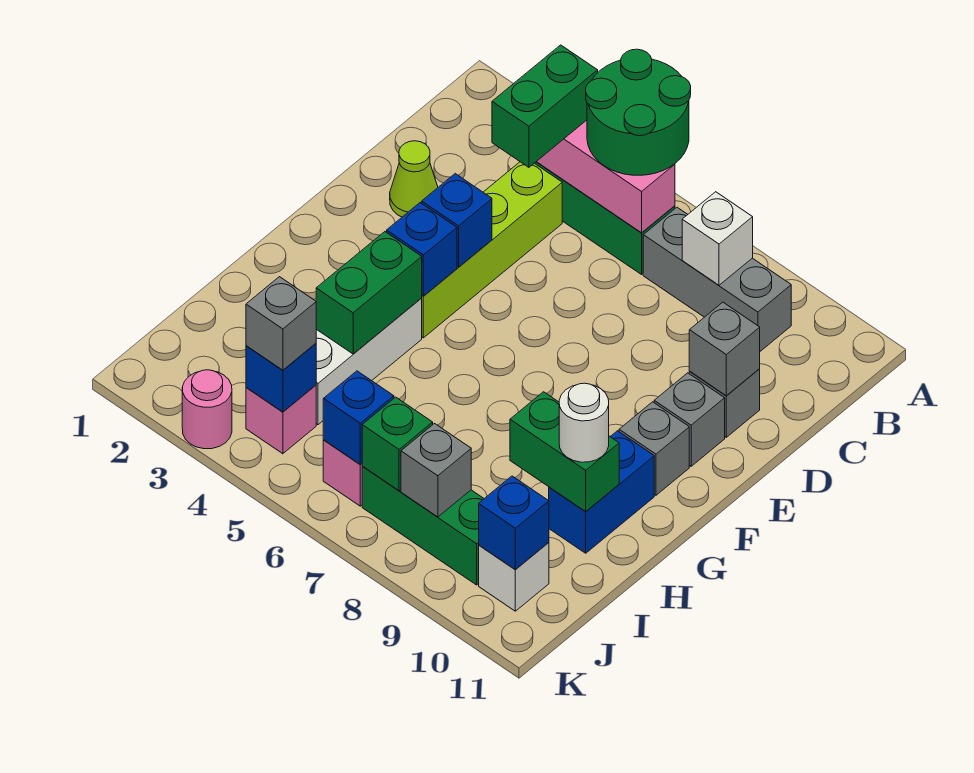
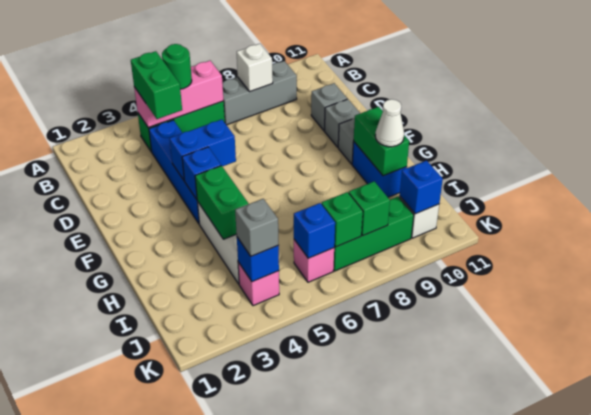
green round brick A5:B6 level 3 -> green round brick B5 level 3
lime brick C4:F4 level 1 -> blue brick C4:F4 level 1
lime cone D2 level 1 -> none
grey brick D10 level 2 -> none
blue brick E4 level 2 -> blue brick E4:E5 level 2
green brick H9:H10 level 2 -> green brick G10:H10 level 2
white round brick H10 level 3 -> white cone H10 level 3
grey brick J8 level 2 -> green brick J8 level 2
pink round brick K3 level 1 -> none

